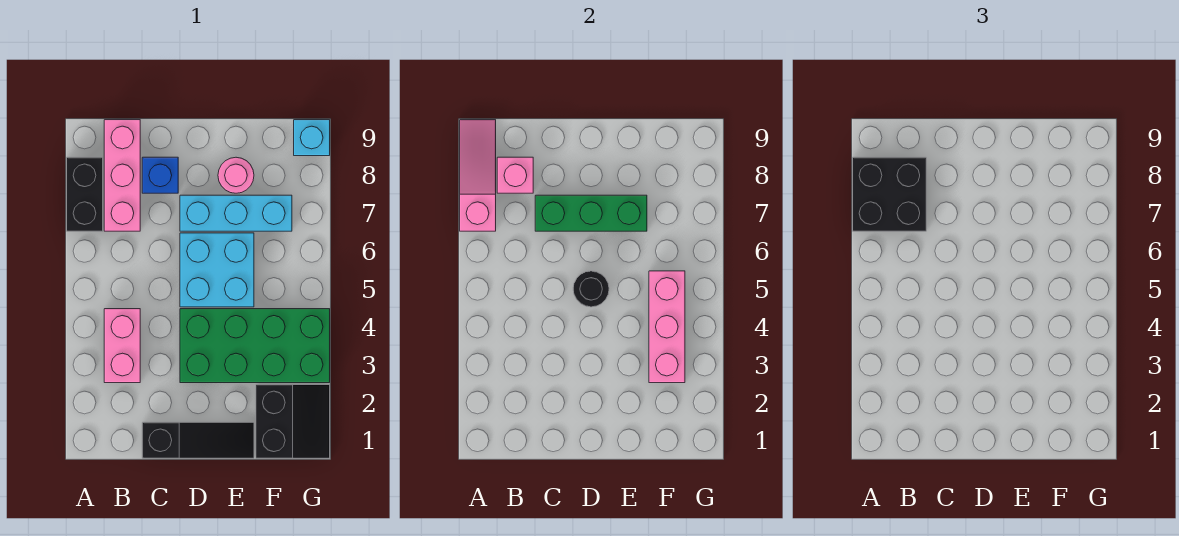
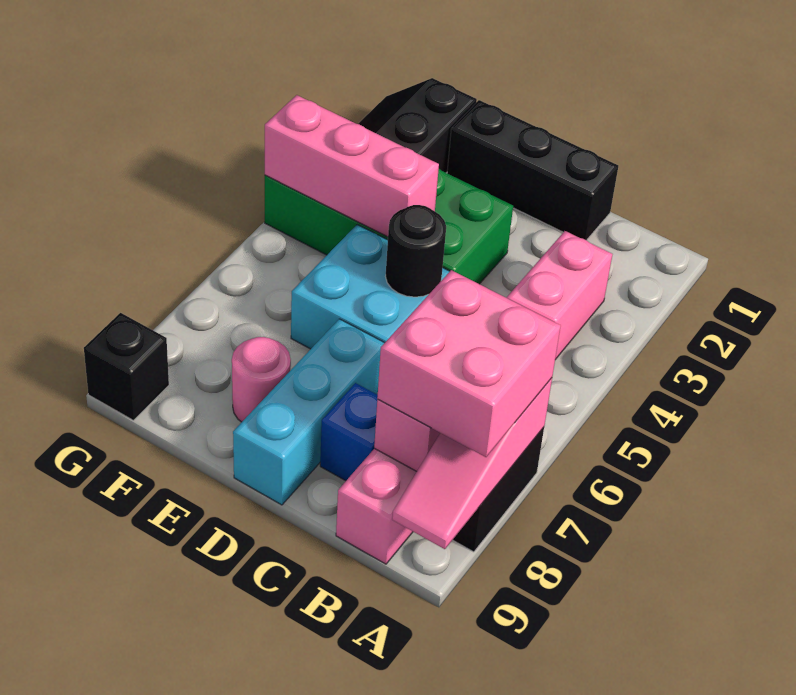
black brick A7:B8 level 3 -> pink brick A7:B8 level 3
black slope C1:E1 level 1 top C -> black brick C1:E1 level 1
green brick C7:E7 level 2 -> none
cyan brick D7:F7 level 1 -> cyan brick D7:D9 level 1
pink brick F3:F5 level 2 -> pink brick E4:G4 level 2
cyan brick G9 level 1 -> black brick G9 level 1

